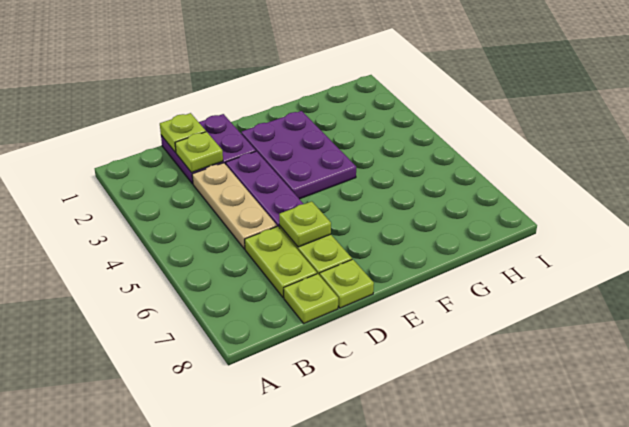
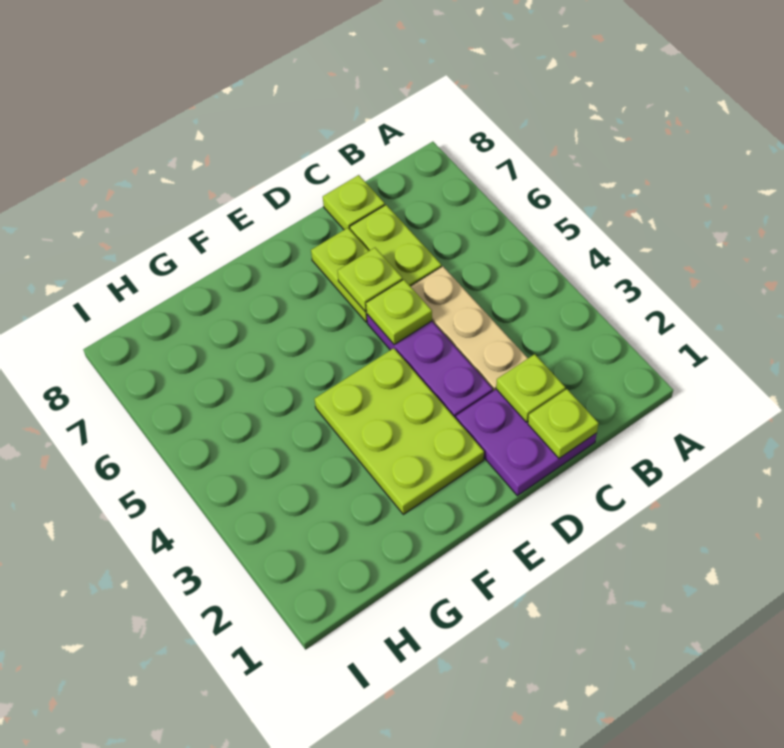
lime plate D8 level 1 -> lime plate D5 level 2
purple plate E2:F4 level 1 -> lime plate E2:F4 level 1

